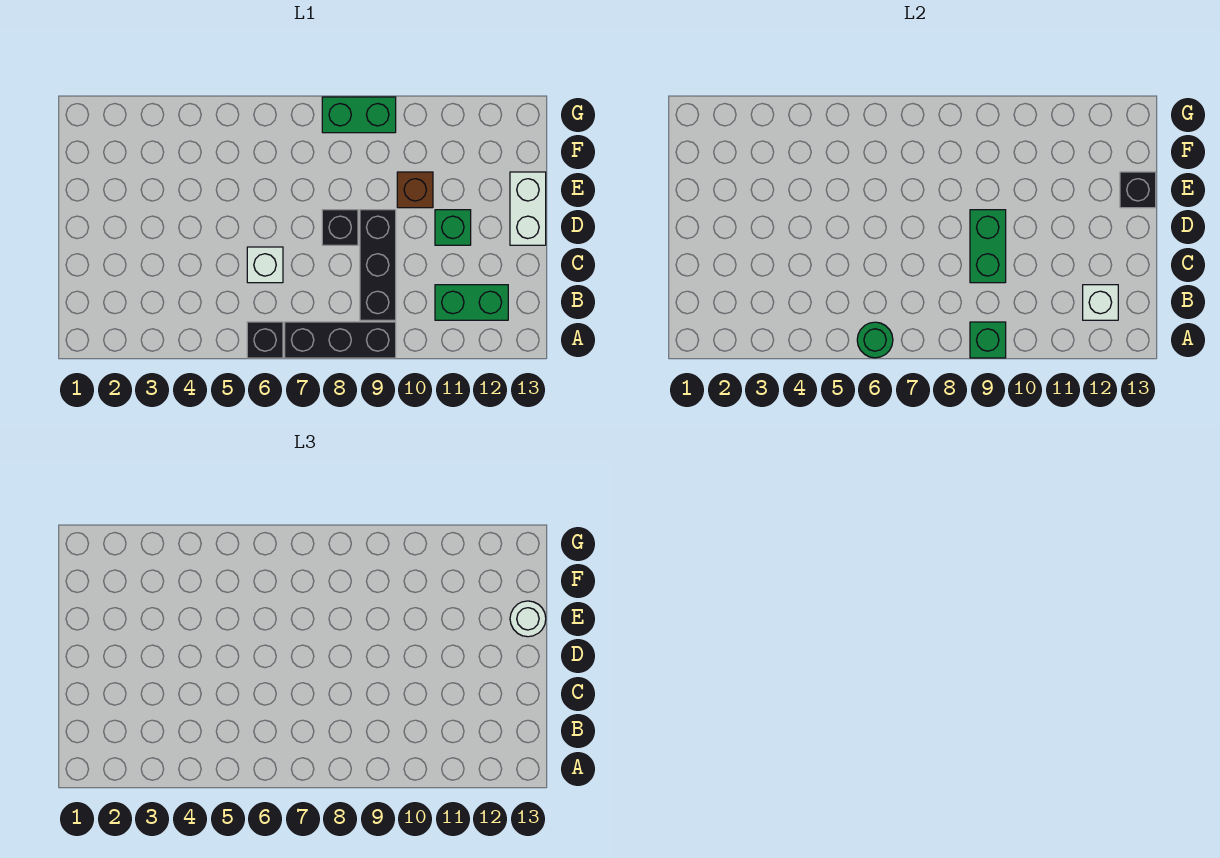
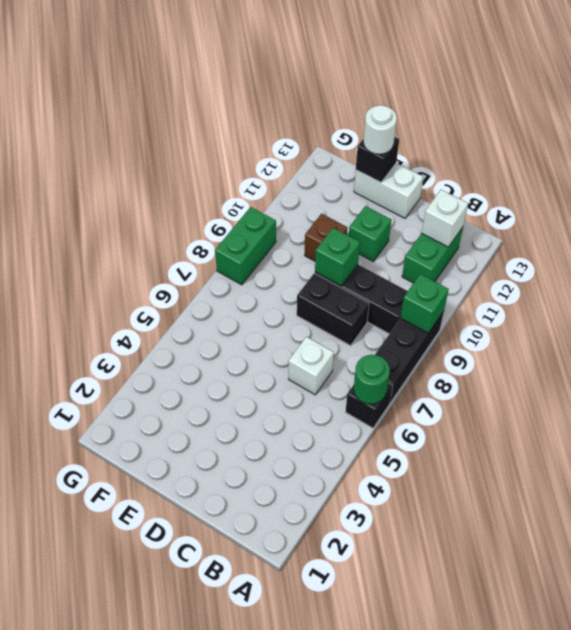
green brick C9:D9 level 2 -> green brick D9 level 2
black brick D8 level 1 -> black brick C8:D8 level 1

